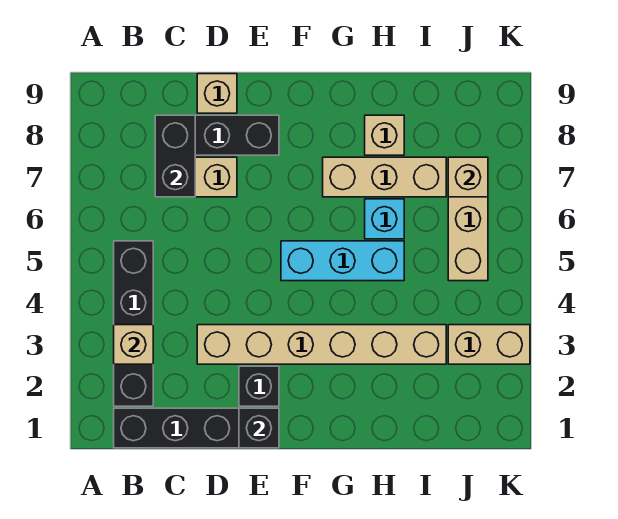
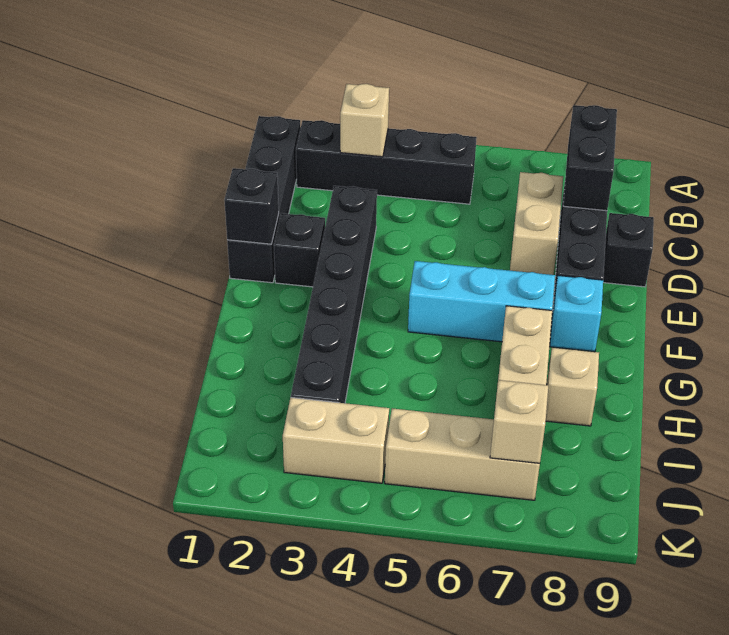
black brick C7:C8 level 2 -> black brick B8:C8 level 2
tan brick D3:I3 level 1 -> black brick D3:I3 level 1
tan brick D9 level 1 -> black brick D9 level 1
cyan brick F5:H5 level 1 -> cyan brick F5:F7 level 1
cyan brick H6 level 1 -> cyan brick F8 level 1
tan brick J3:K3 level 1 -> tan brick J3:J4 level 1

